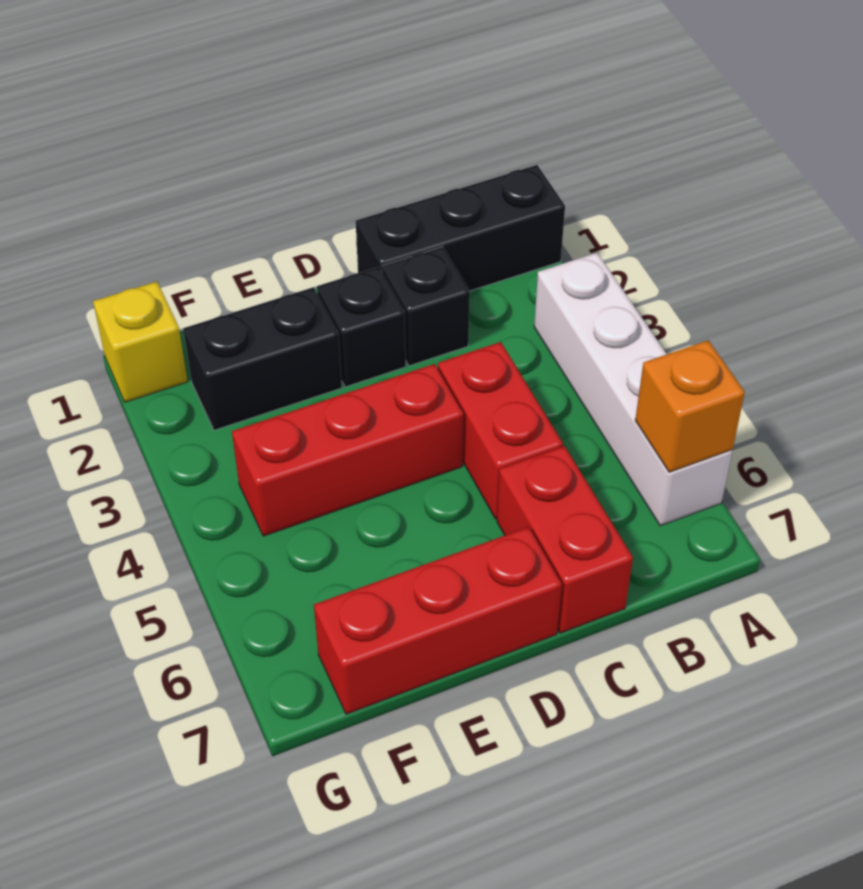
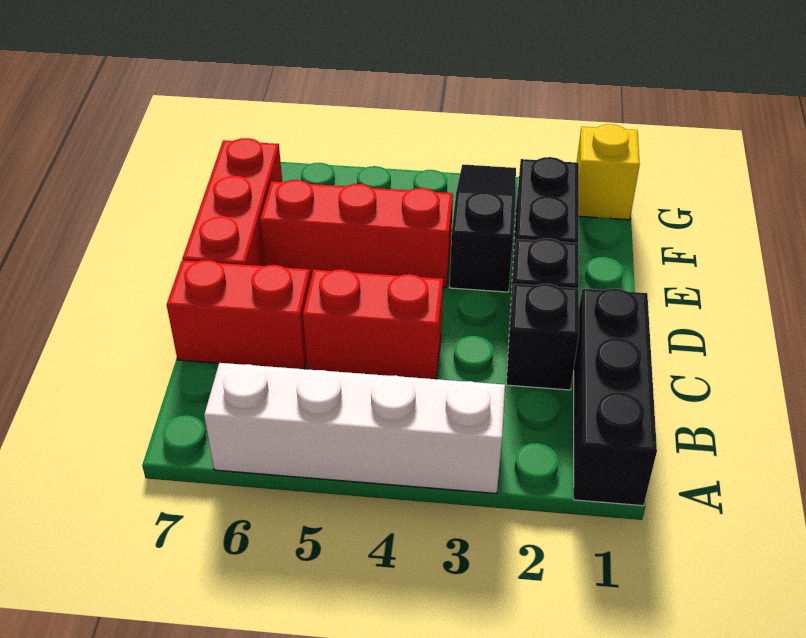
orange brick A6 level 2 -> none
red brick D4:F4 level 1 -> red brick E4:E6 level 1
none -> black slope E3:G3 level 1 top E

